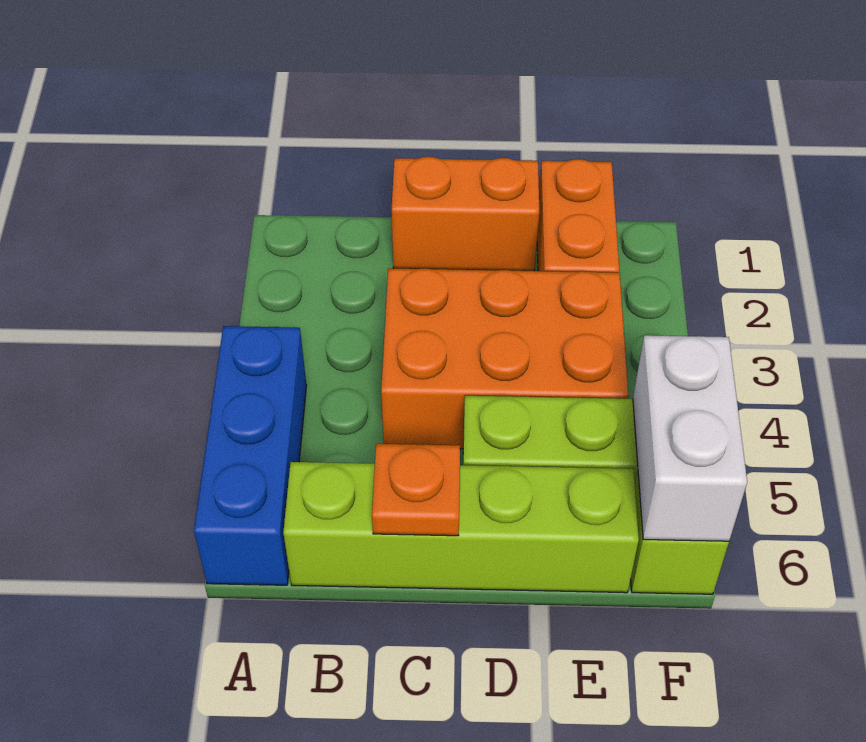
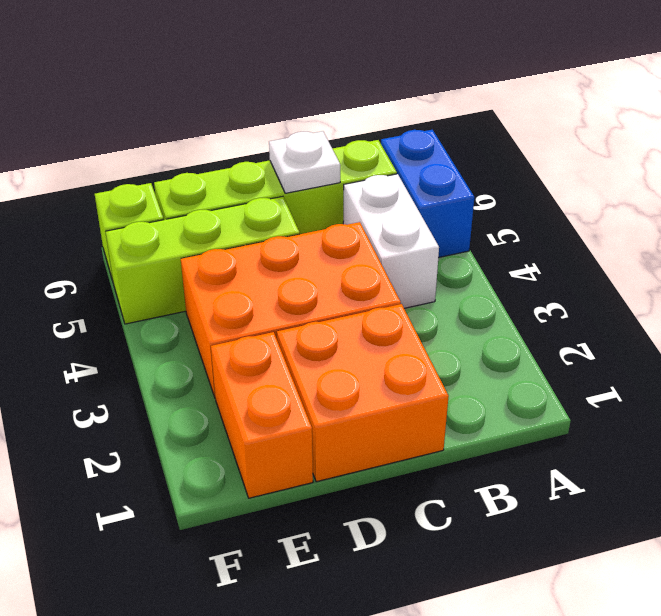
blue brick A4:A6 level 1 -> blue brick A5:A6 level 1
orange brick C1:D1 level 1 -> orange brick C1:D2 level 1
orange plate C6 level 2 -> white plate C6 level 2
white brick F5:F6 level 2 -> white brick B4:B5 level 1

